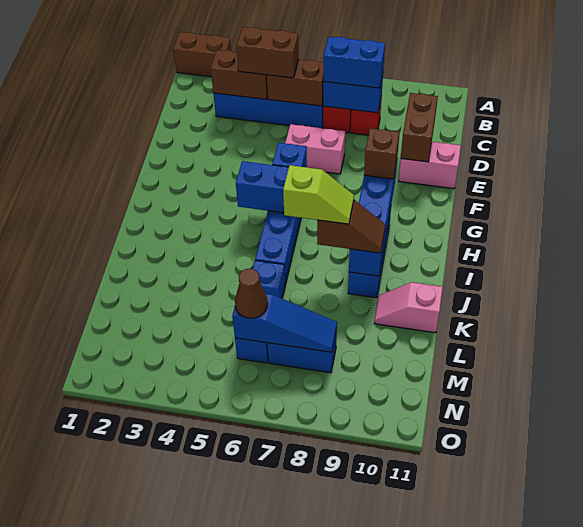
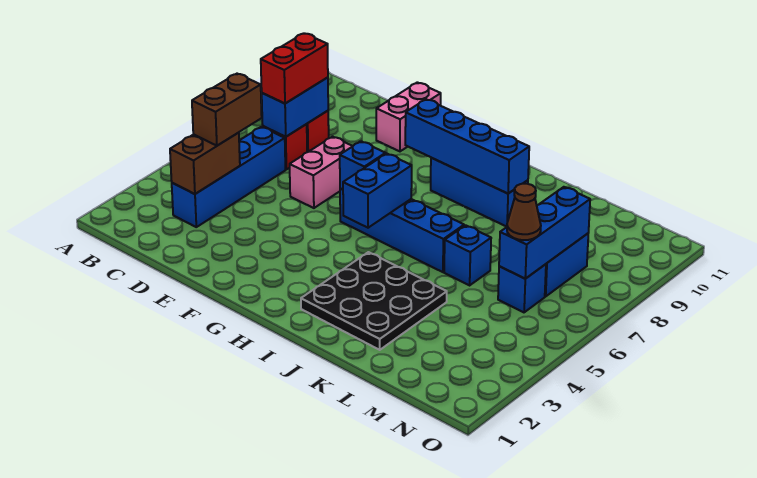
brown brick A1:A2 level 1 -> none
brown brick C5:C6 level 2 -> none
blue brick C7:C8 level 3 -> red brick C7:C8 level 3
brown brick D10:E10 level 2 -> none
brown brick G9 level 3 -> none
none -> black plate I2:K4 level 1
lime slope J7:J8 level 4 top 7 -> none
brown slope J8:J9 level 3 top 8 -> none
pink slope K10:K11 level 1 top 11 -> none
blue slope M6:M8 level 2 top 6 -> blue brick M6:M8 level 2

